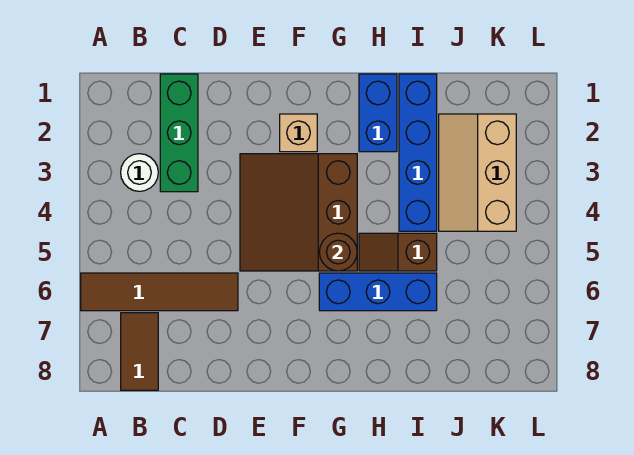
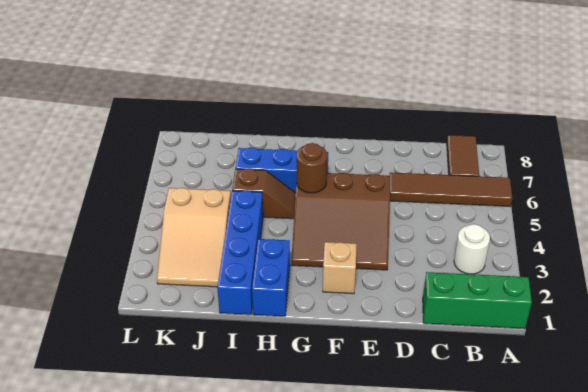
green brick C1:C3 level 1 -> green brick A1:C1 level 1
brown slope E3:G5 level 1 top G -> brown slope E3:G5 level 1 top 5
tan slope J2:K4 level 1 top K -> tan slope J2:K4 level 1 top 4

